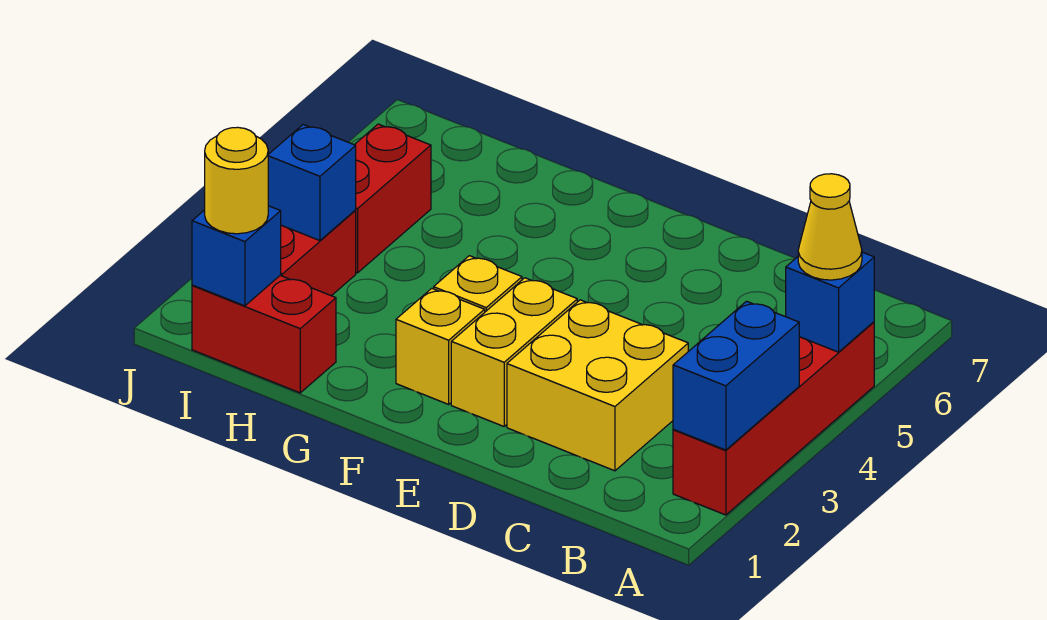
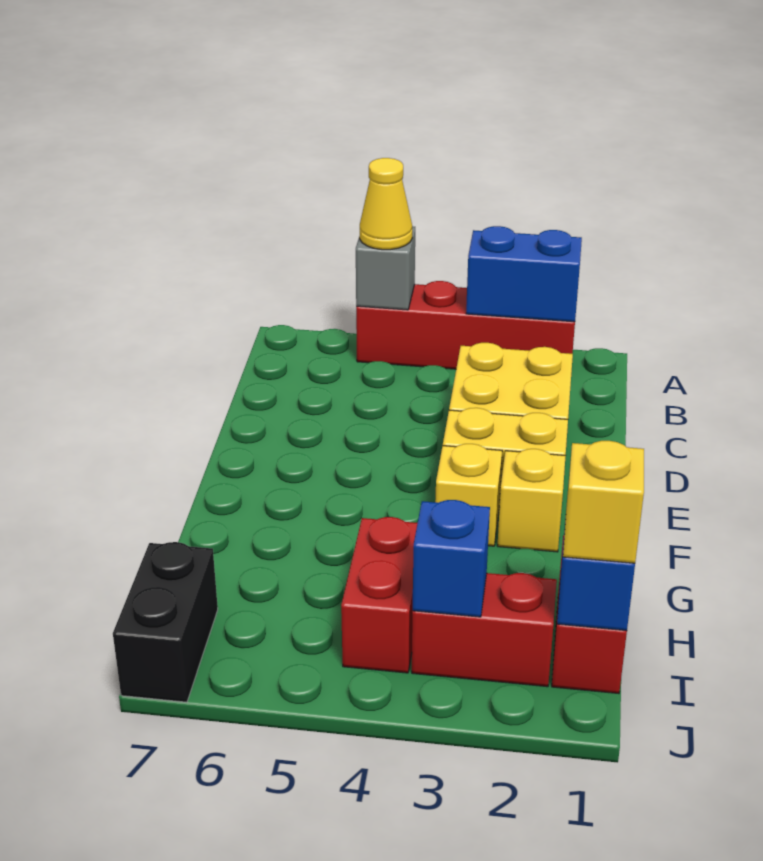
blue brick A5 level 2 -> grey brick A5 level 2
yellow round brick I1 level 3 -> yellow brick I1 level 3
red brick I4:I5 level 1 -> red brick H4:I4 level 1
none -> black brick I7:J7 level 1

